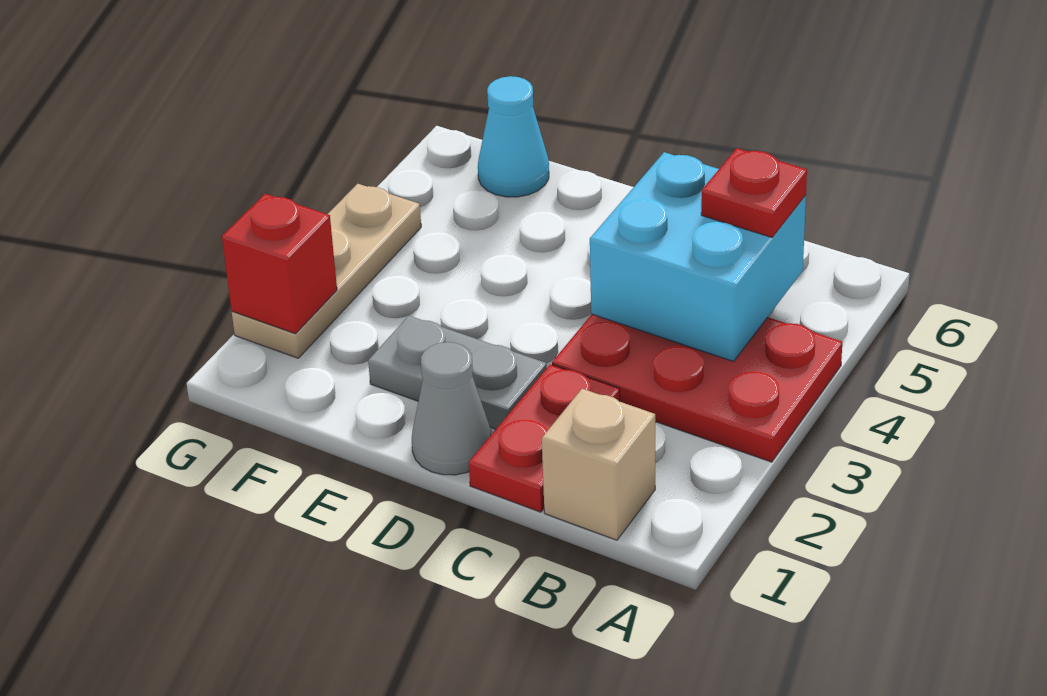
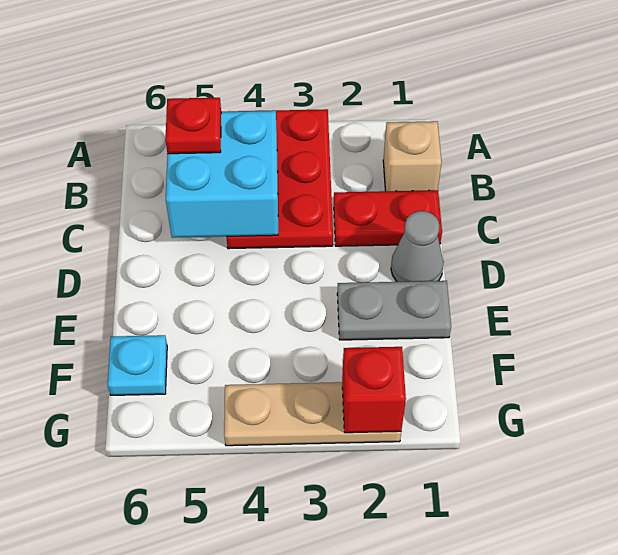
grey plate D2:E2 level 1 -> grey plate E1:E2 level 1
cyan cone F6 level 1 -> cyan plate F6 level 1

